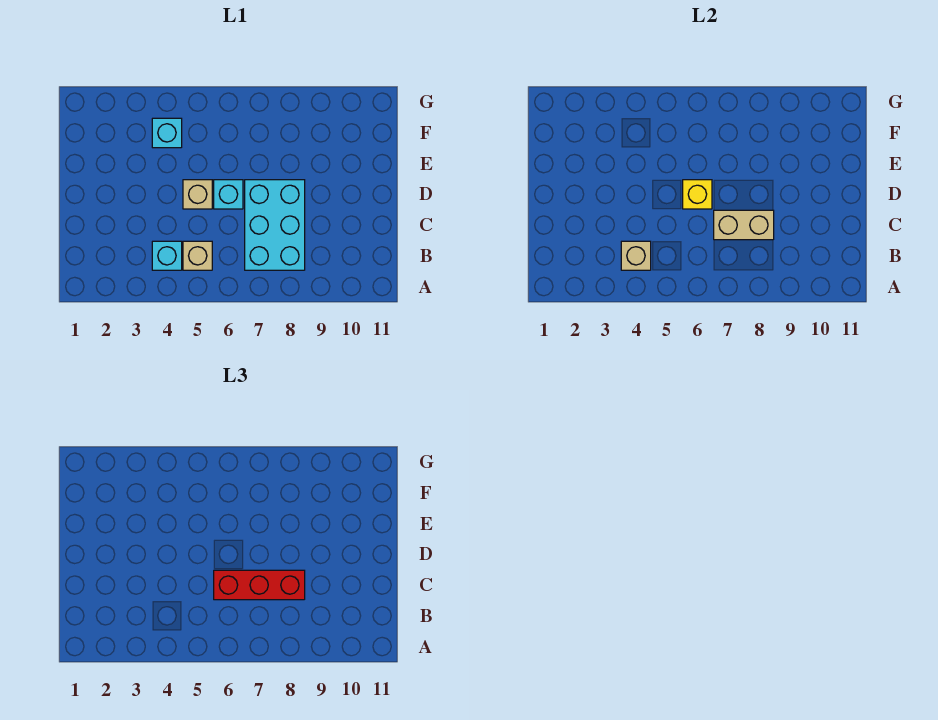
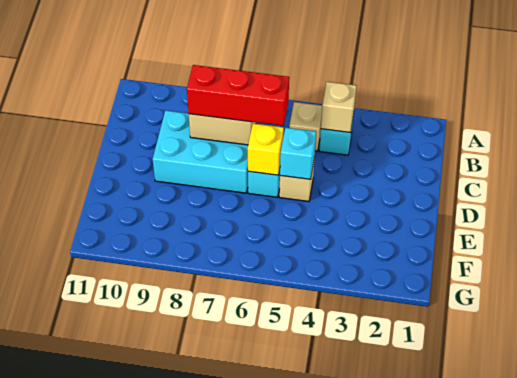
cyan brick B7:D8 level 1 -> cyan brick C7:D9 level 1
cyan brick F4 level 1 -> cyan brick D5 level 2

